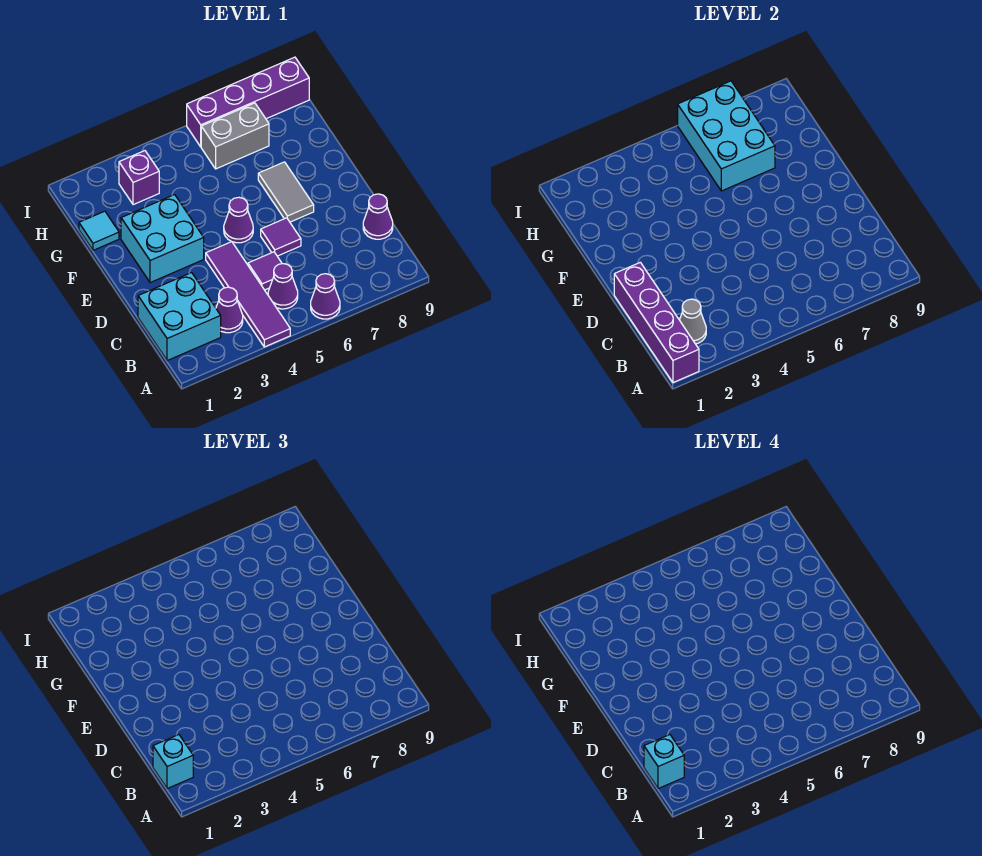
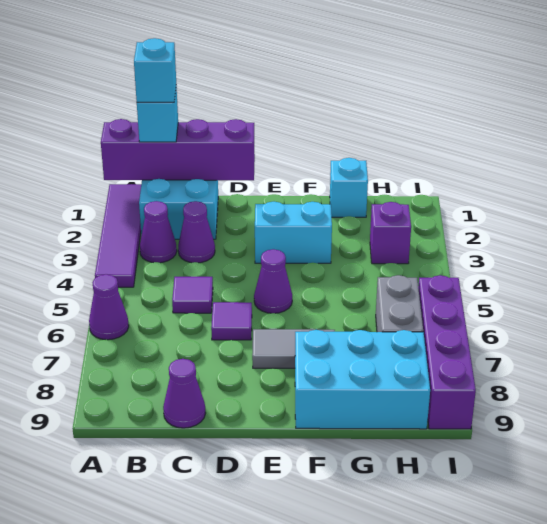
purple tile A4:D4 level 1 -> purple tile A1:A4 level 1
grey cone B2 level 2 -> none
purple cone B5 level 1 -> purple cone C3 level 1
cyan brick E2:F3 level 1 -> cyan brick E3:F3 level 1
cyan tile G1 level 1 -> cyan brick G1 level 1
cyan brick G6:I7 level 2 -> cyan brick F8:H9 level 1

